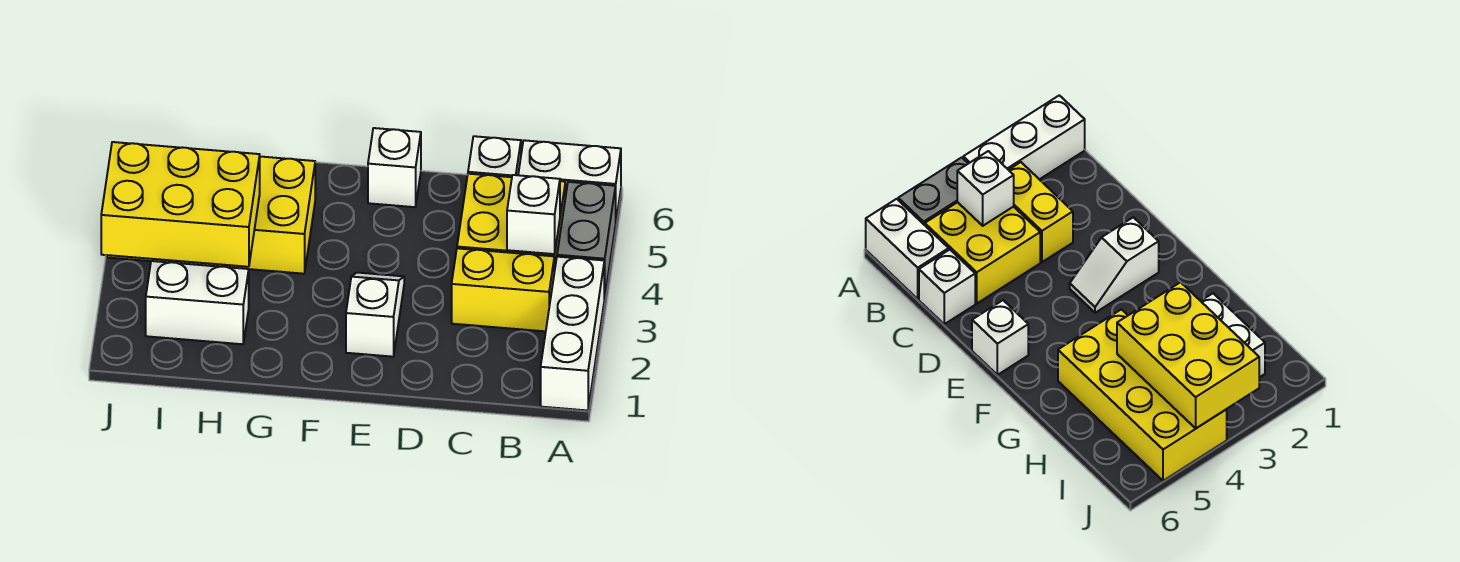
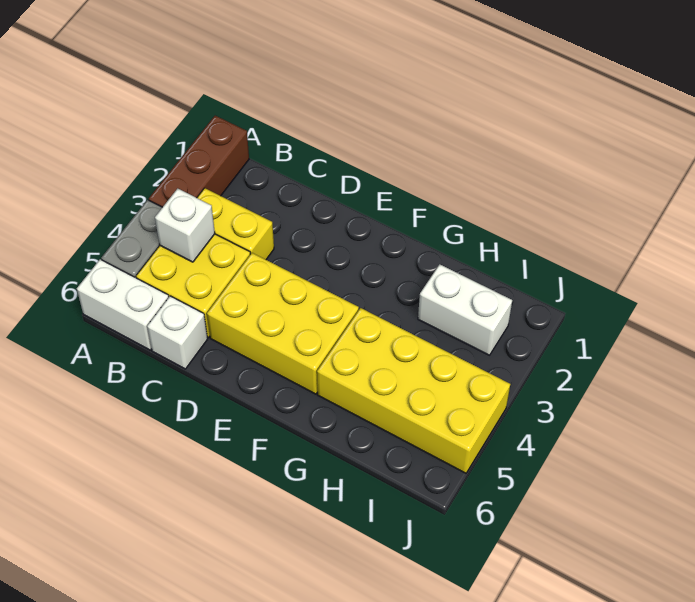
white brick A1:A3 level 1 -> brown brick A1:A3 level 1
white slope E2:E3 level 1 top 2 -> none
white brick E6 level 1 -> none
yellow brick H3:J4 level 2 -> yellow brick D4:F5 level 1

